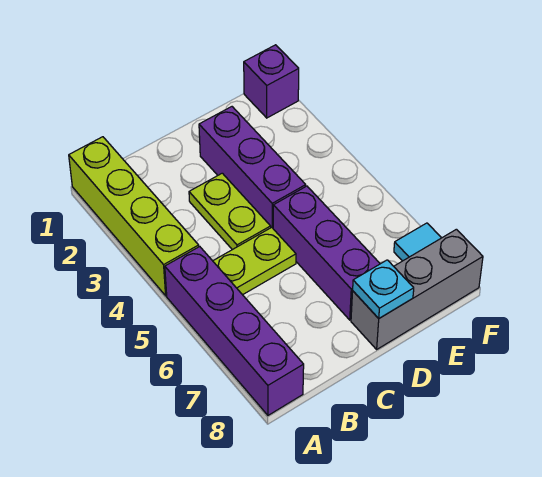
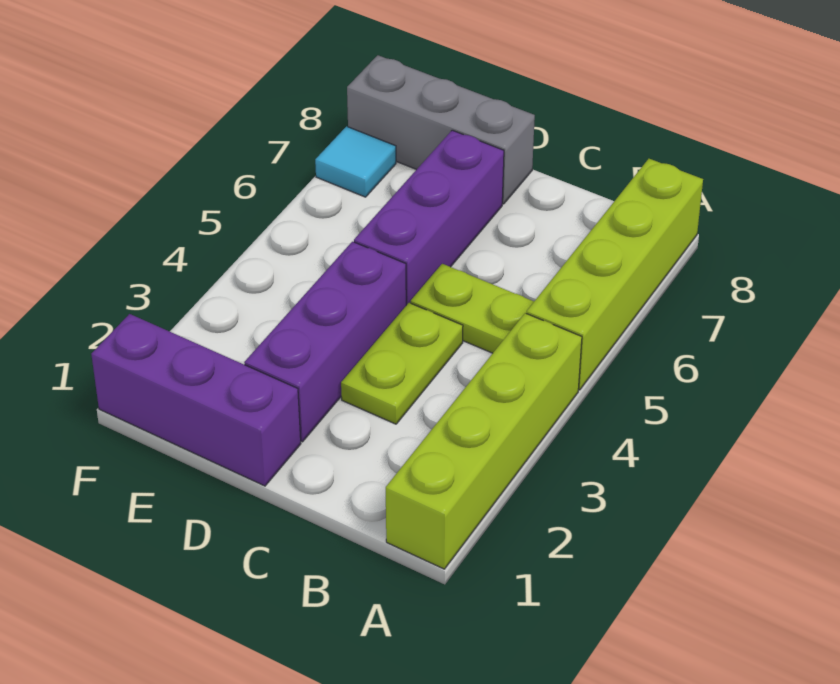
purple brick A5:A8 level 1 -> lime brick A5:A8 level 1
cyan plate D8 level 2 -> none
purple brick F1 level 1 -> purple brick D1:F1 level 1

